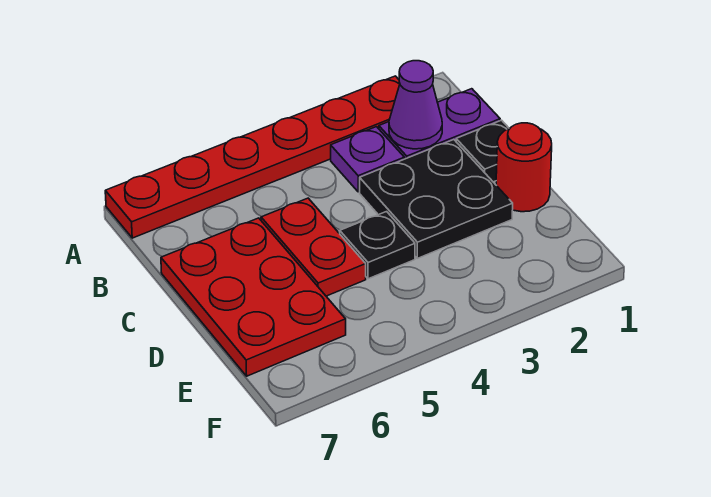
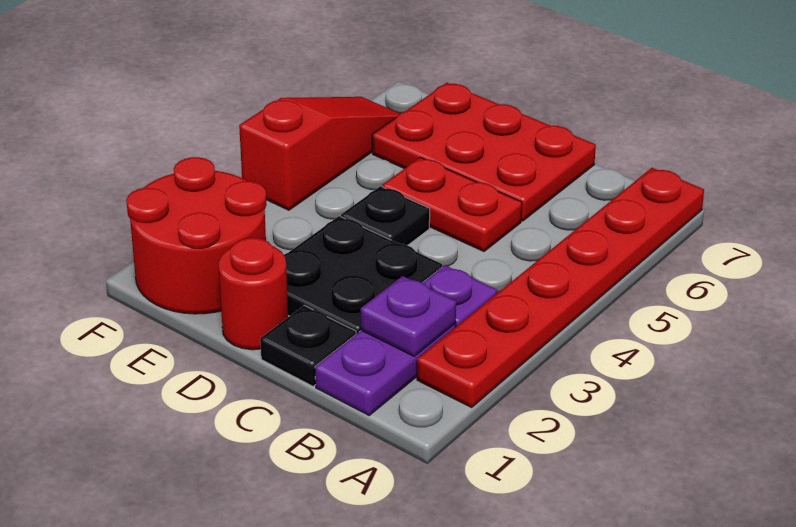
purple cone B2 level 2 -> purple plate B2 level 2
none -> red round brick E1:F2 level 1
none -> red slope F4:F6 level 1 top 4

